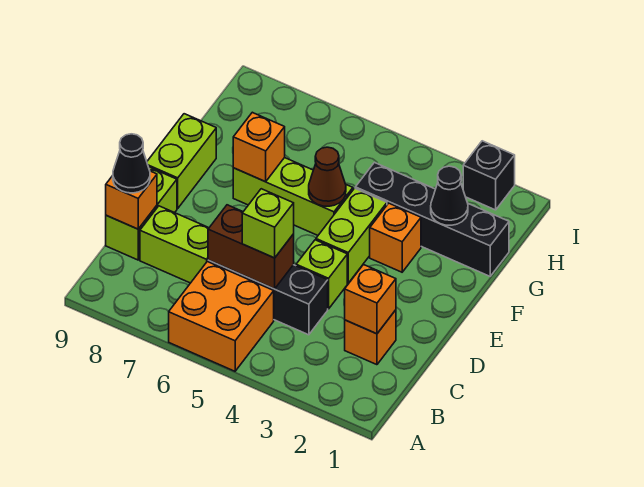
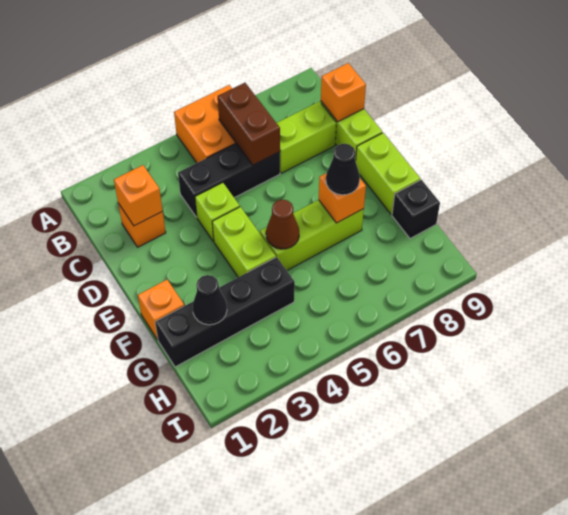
brown brick C5:C6 level 2 -> brown brick B6:C6 level 2
lime brick C5 level 3 -> none
black cone C9 level 3 -> black cone F7 level 3
orange brick F3 level 1 -> orange brick F1 level 1
black brick I2 level 1 -> black brick G9 level 1

